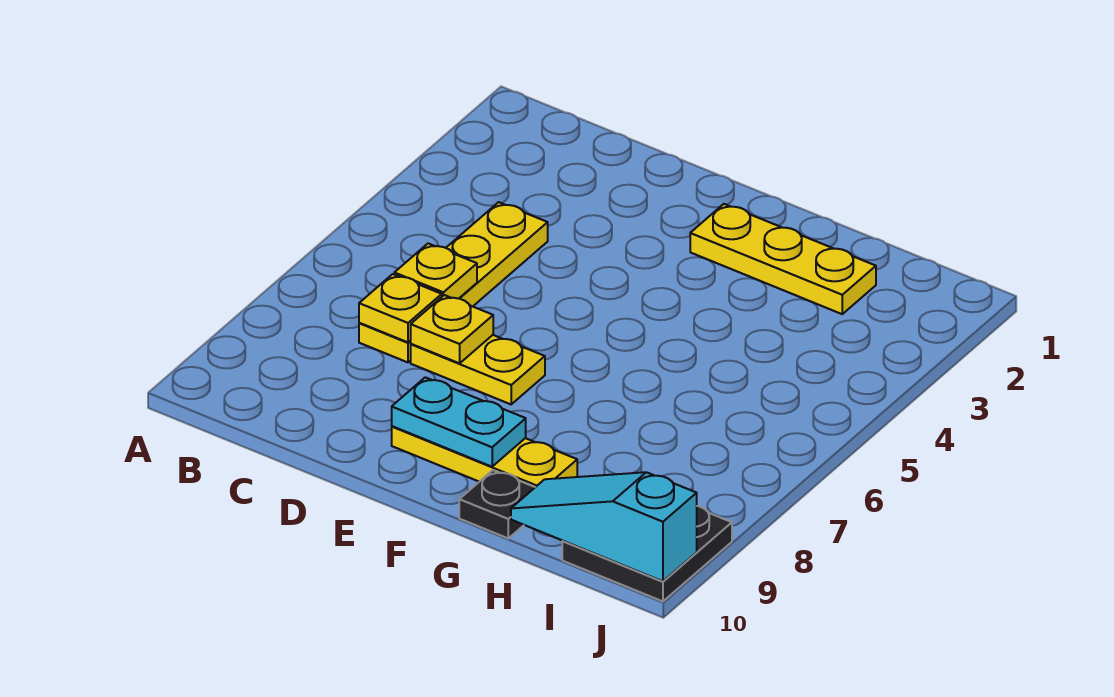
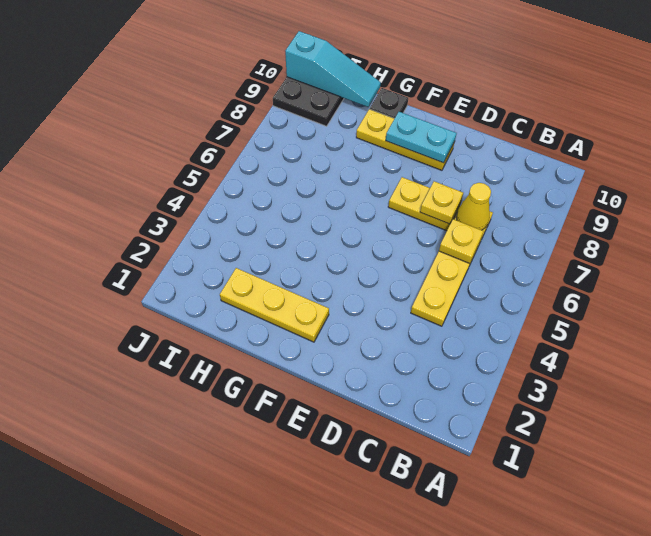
yellow plate C7 level 2 -> yellow cone C7 level 2

